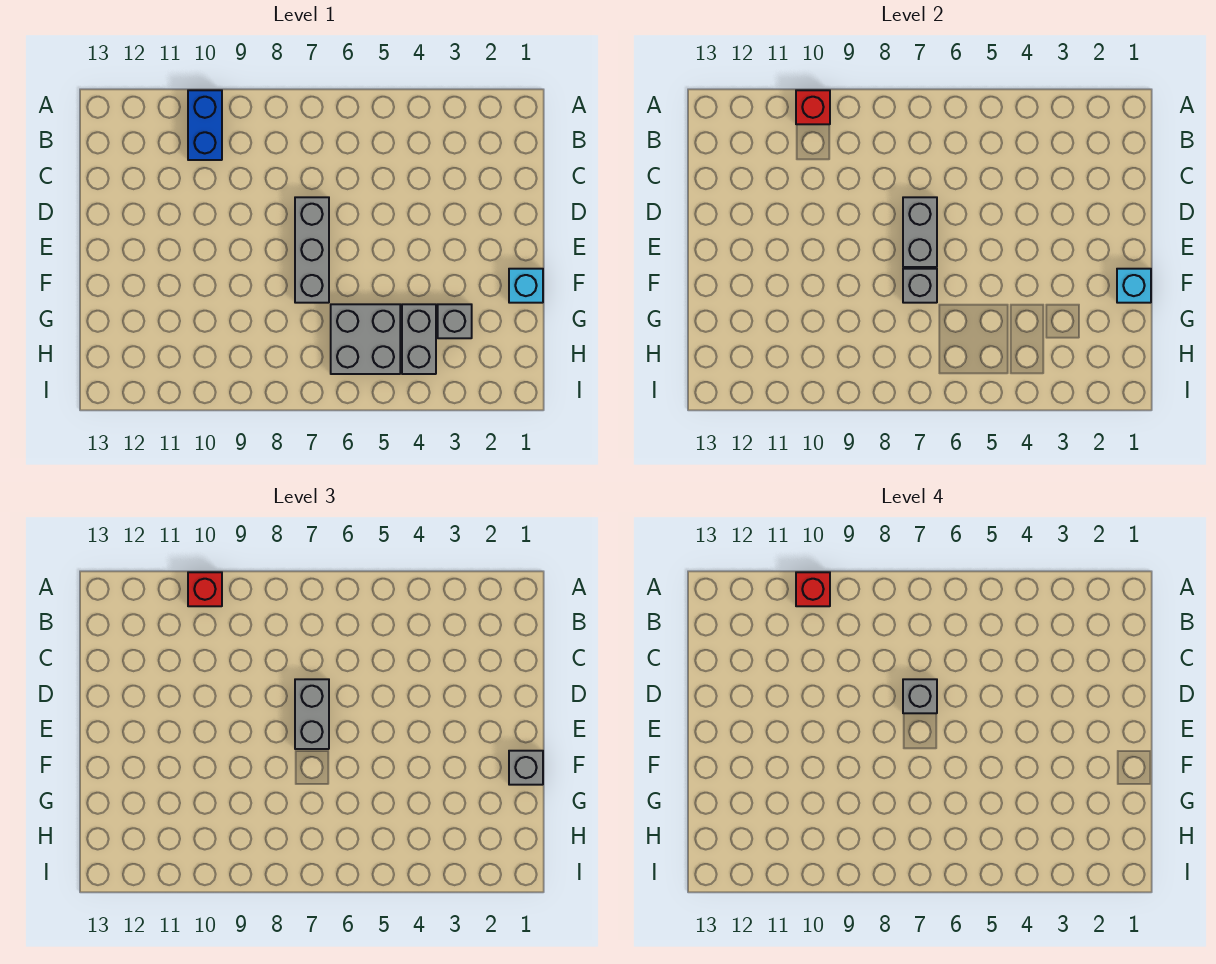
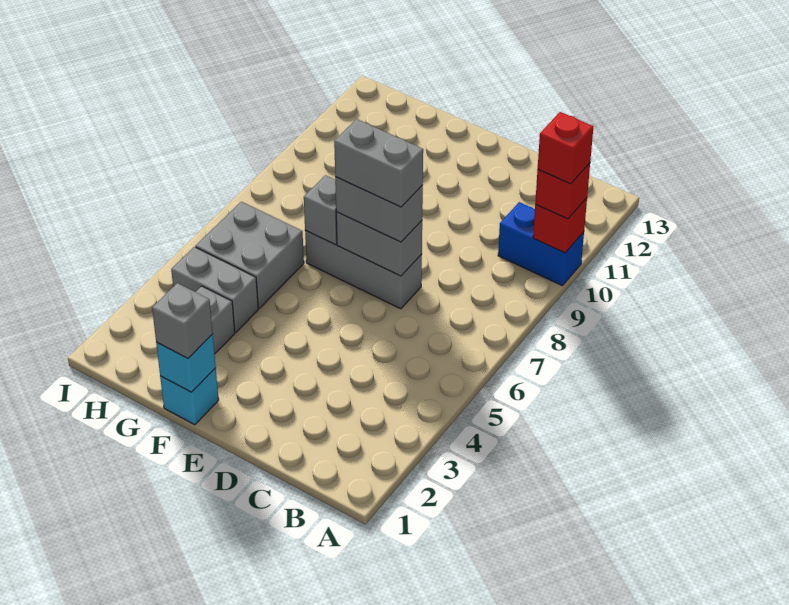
grey brick D7 level 4 -> grey brick D7:E7 level 4

